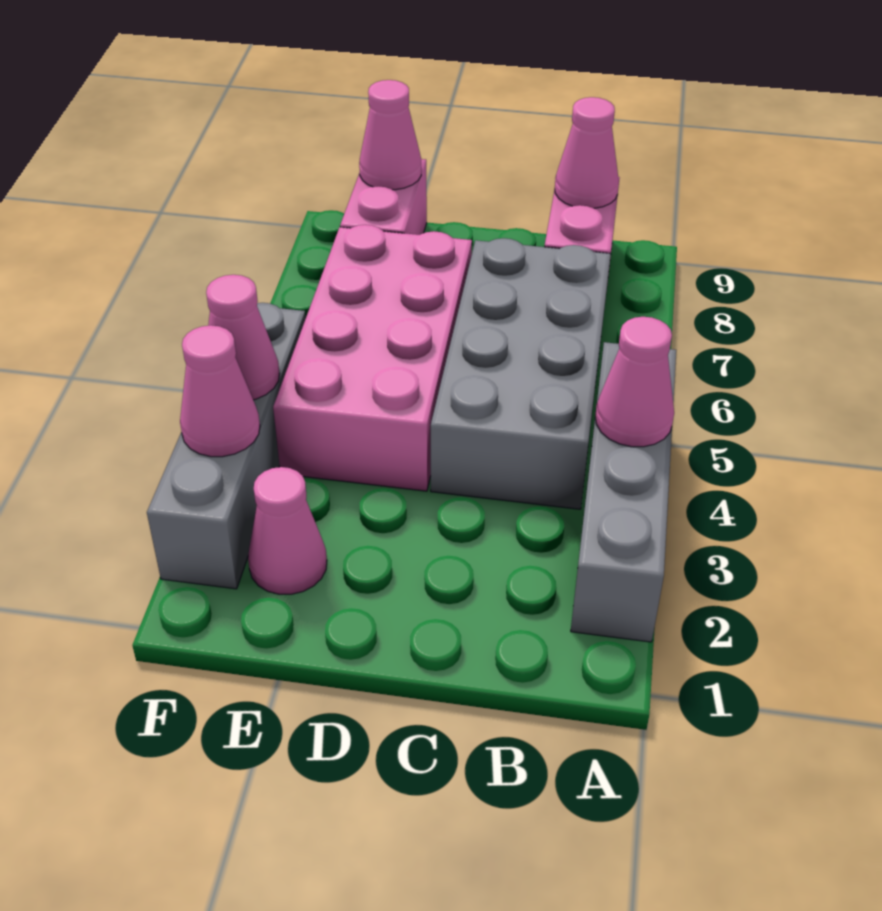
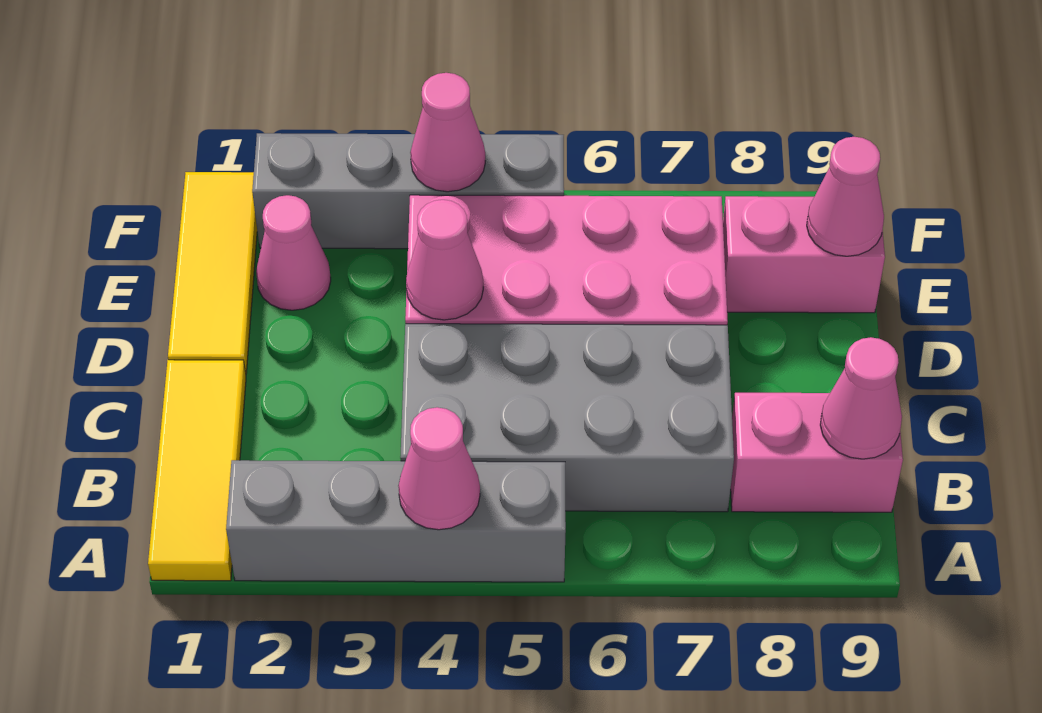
none -> yellow tile A1:C1 level 1
none -> yellow tile D1:F1 level 1
pink cone F3 level 2 -> pink cone D4 level 2

